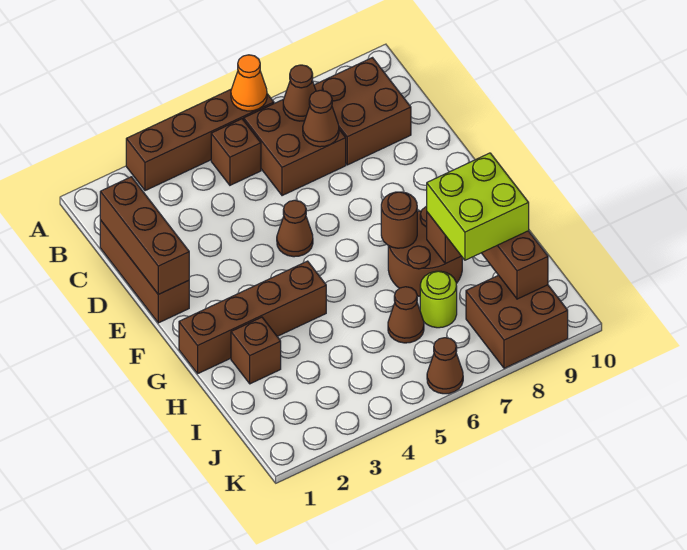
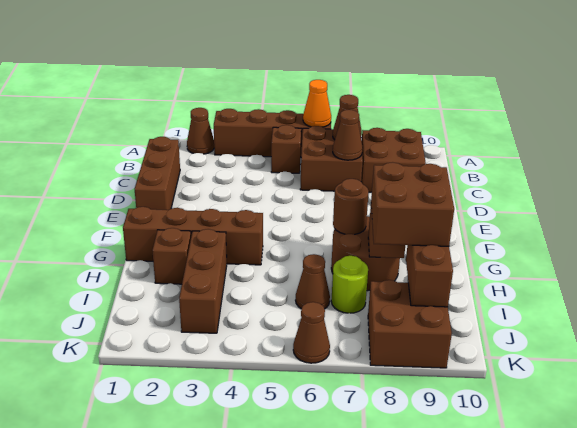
brown brick C1:E1 level 2 -> brown brick H3:J3 level 1
brown cone E5 level 1 -> brown cone A2 level 1
lime brick H8:I9 level 3 -> brown brick H8:I9 level 3

